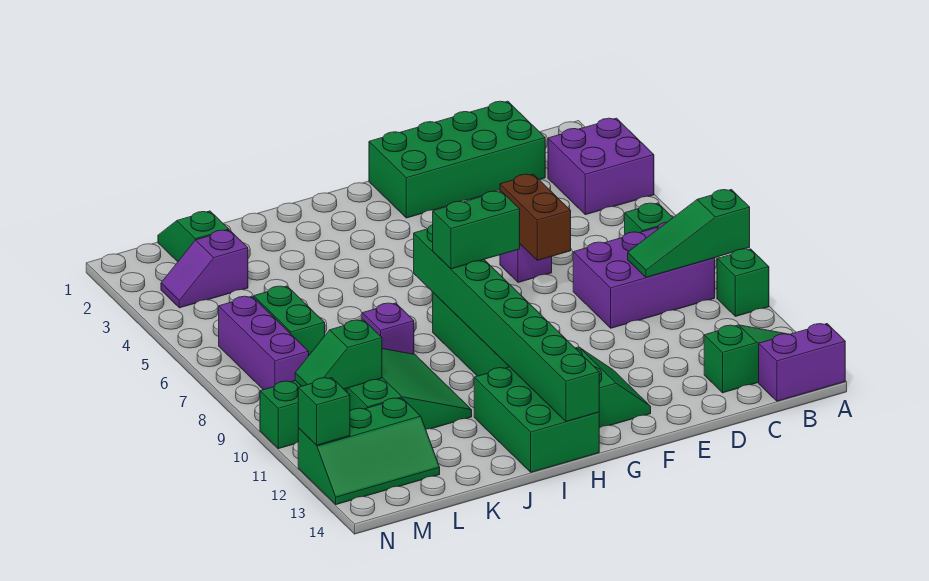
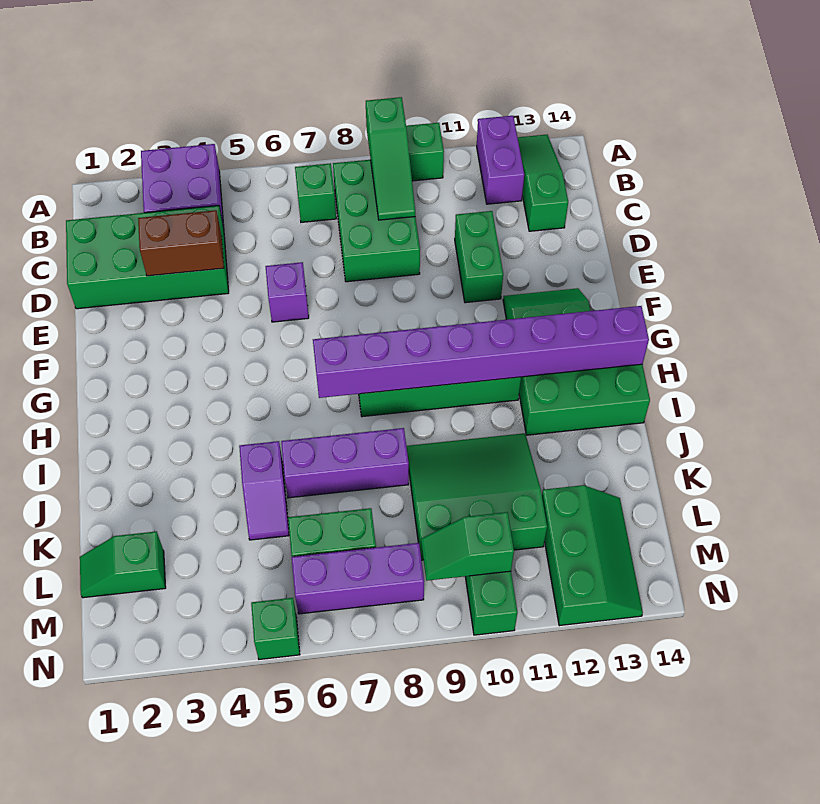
purple brick A14:B14 level 1 -> purple brick A12:B12 level 1
purple brick B8:D9 level 1 -> green brick B8:D9 level 1
green brick C1:F2 level 1 -> green brick C1:D4 level 1
brown brick E6:E7 level 2 -> brown brick D3:D4 level 2
green brick G8:H8 level 3 -> green brick D11:E11 level 1
green brick H7:H14 level 2 -> purple brick H7:H14 level 2
purple brick J8 level 1 -> purple brick J6:J8 level 1
purple slope L3:M3 level 1 top L -> purple slope J5:K5 level 1 top J
green slope L10:M10 level 2 top L -> green slope M9:M10 level 2 top 10
green brick N12 level 2 -> green brick N5 level 1

